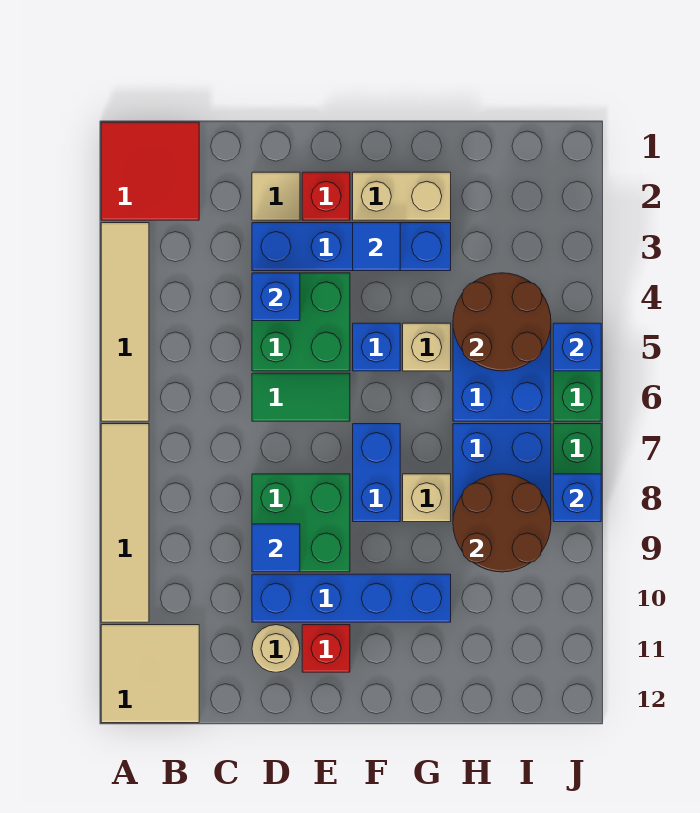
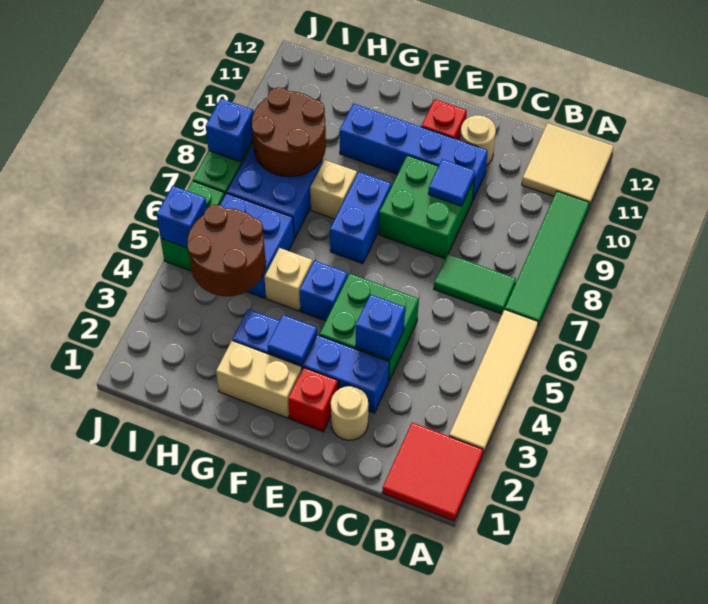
tan tile A7:A10 level 1 -> green tile A7:A10 level 1
tan tile D2 level 1 -> tan round brick D2 level 1
green tile D6:E6 level 1 -> green tile B7:C7 level 1

